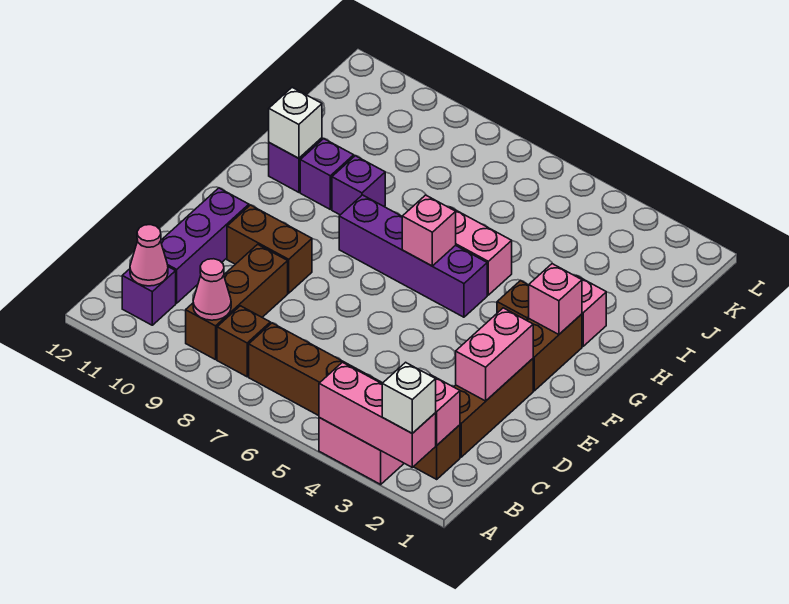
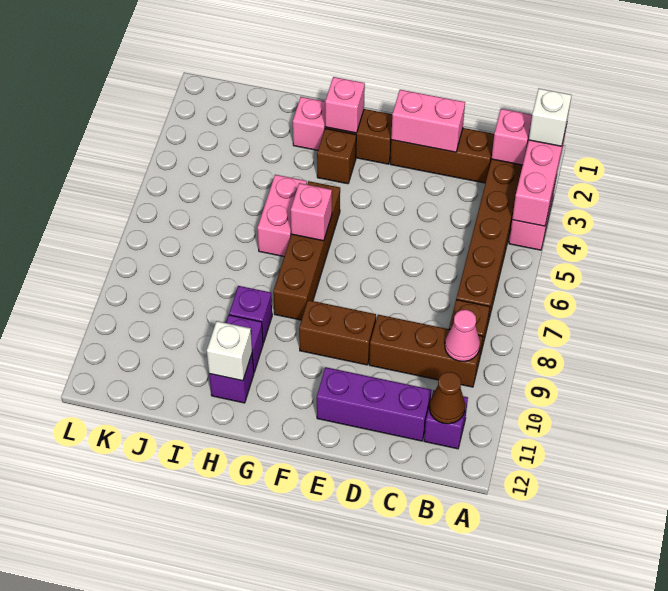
pink cone B11 level 2 -> brown cone B11 level 2
brown brick E9:E10 level 1 -> brown brick E9:F9 level 1
purple brick G5:G8 level 1 -> brown brick G5:G8 level 1

